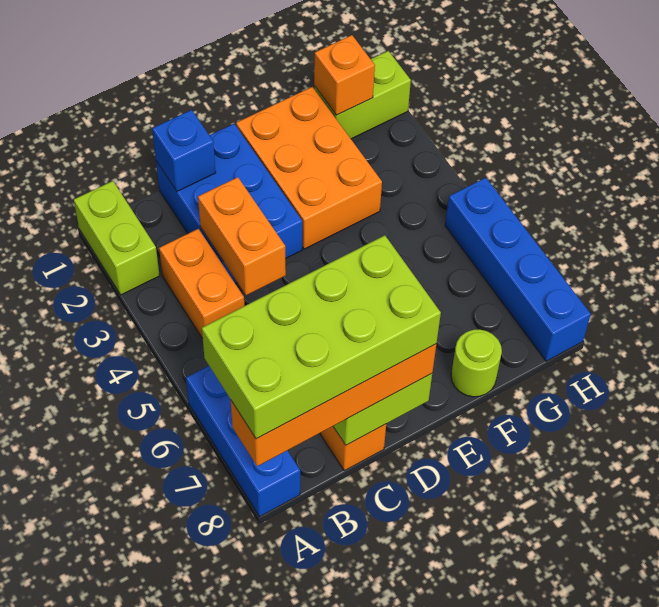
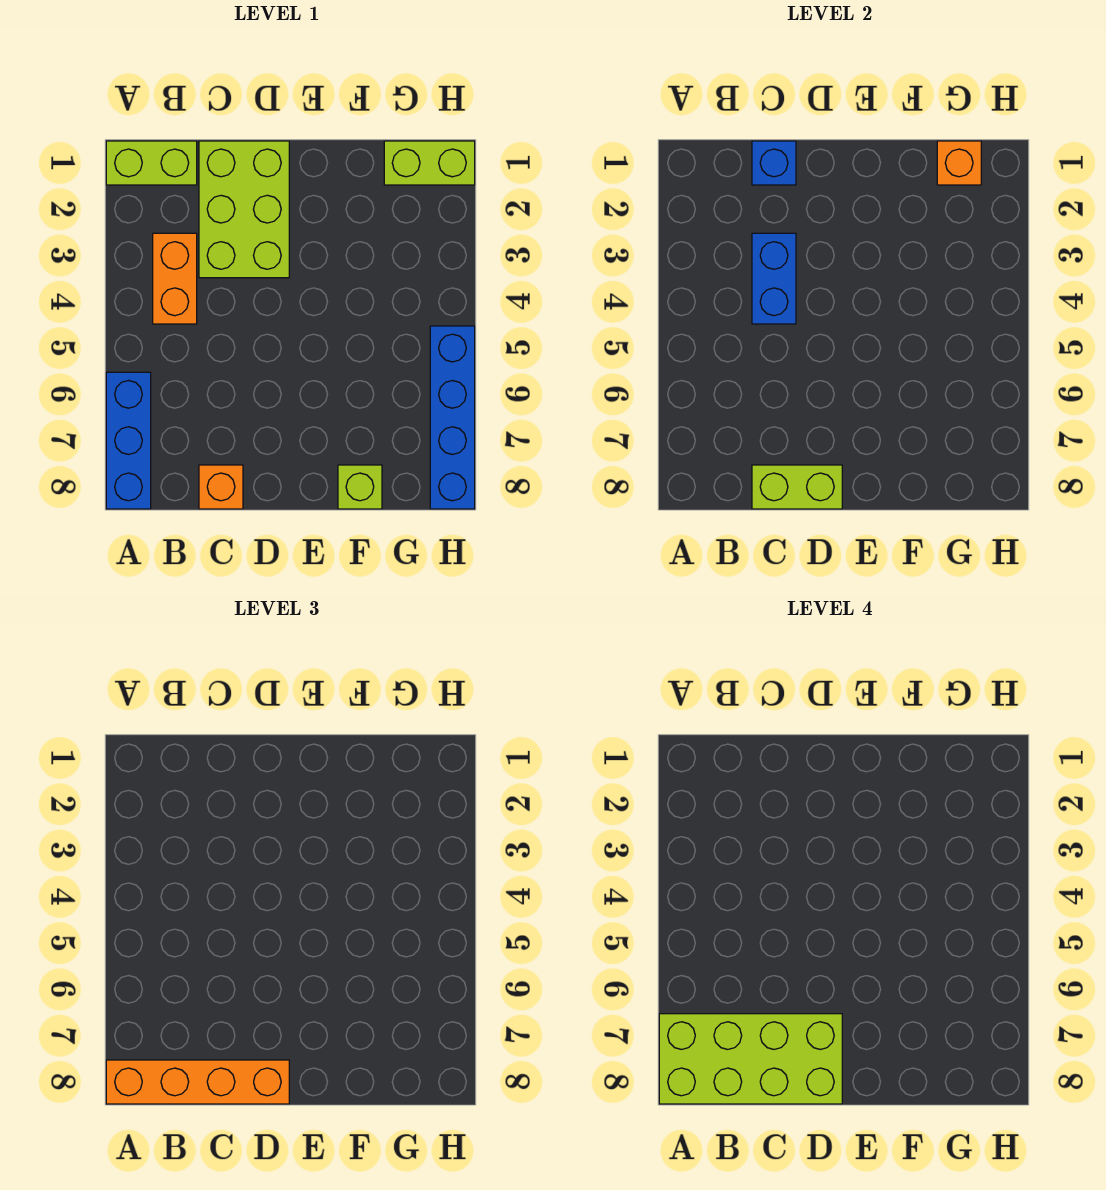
lime brick A1:A2 level 1 -> lime brick A1:B1 level 1
blue brick C1:D3 level 1 -> lime brick C1:D3 level 1
orange brick C3:C4 level 2 -> blue brick C3:C4 level 2
orange brick E1:F3 level 1 -> none
lime round brick F8 level 1 -> lime brick F8 level 1

